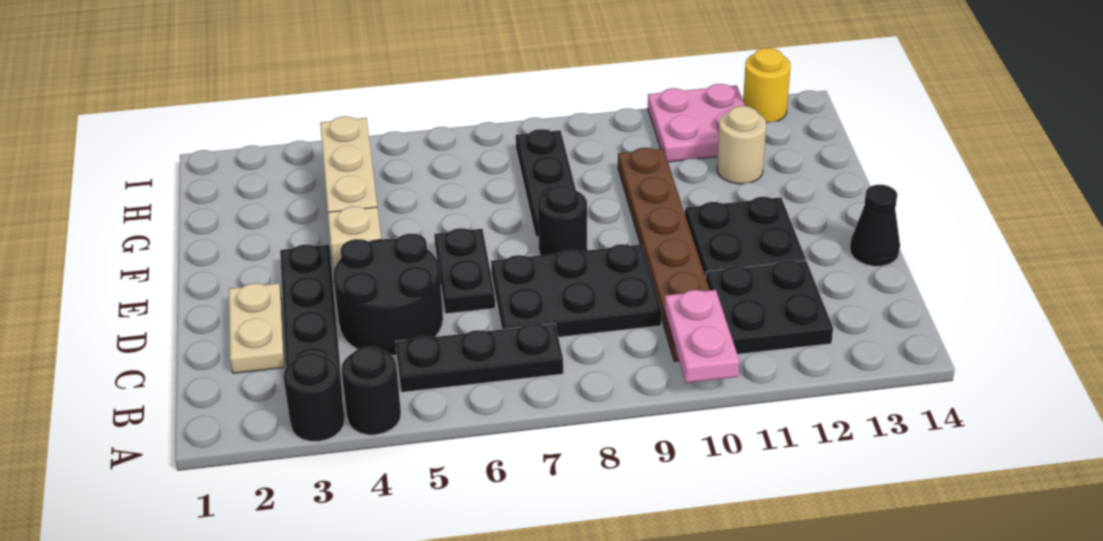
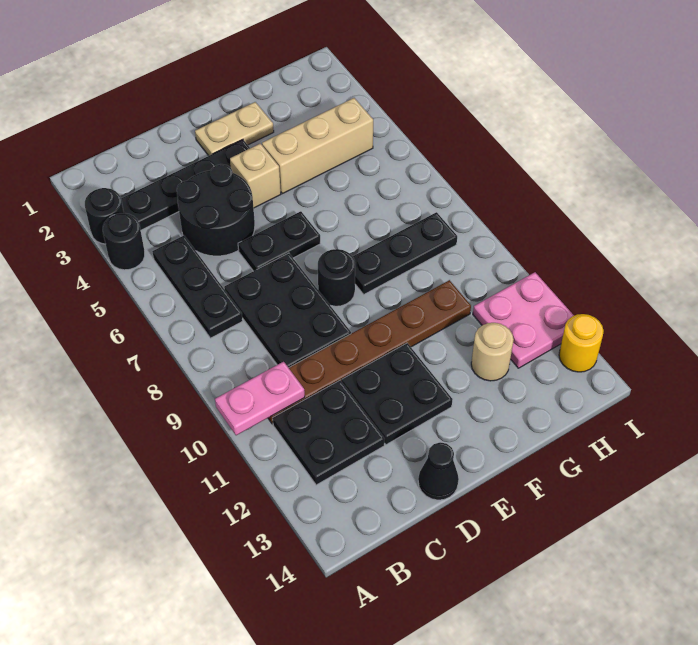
tan plate C2:D2 level 1 -> tan plate E2:F2 level 1

